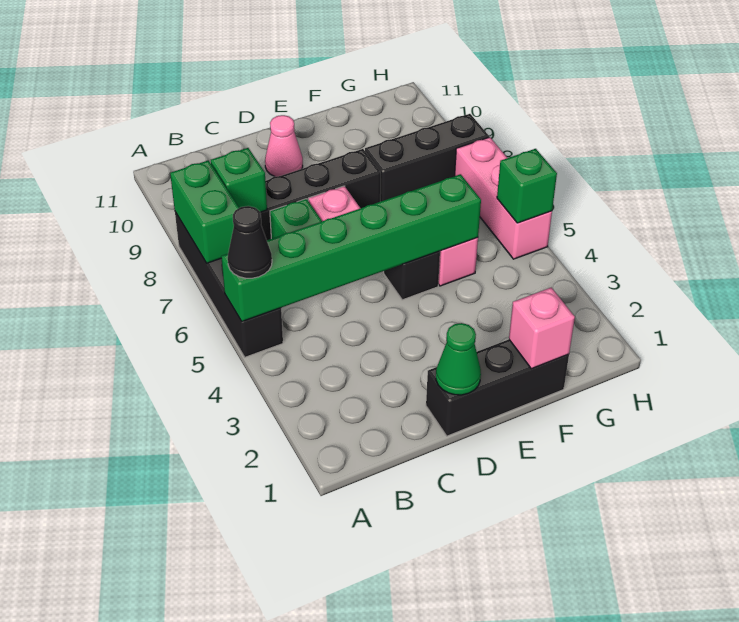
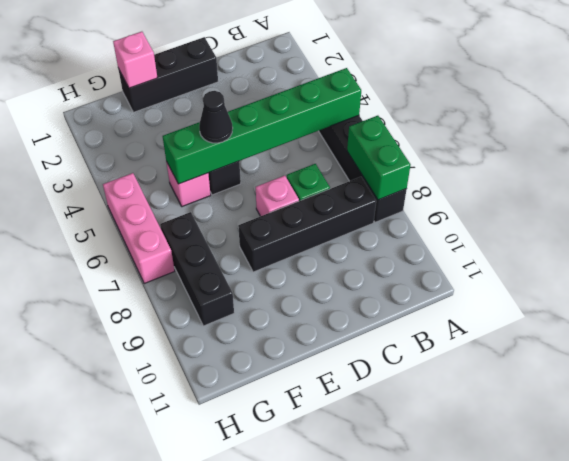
black cone A5 level 3 -> black cone E5 level 3
green brick B8 level 2 -> none
green cone D1 level 2 -> none
pink cone D10 level 1 -> none
black brick F8:H8 level 1 -> black brick G7:G9 level 1
green brick H5 level 2 -> none

